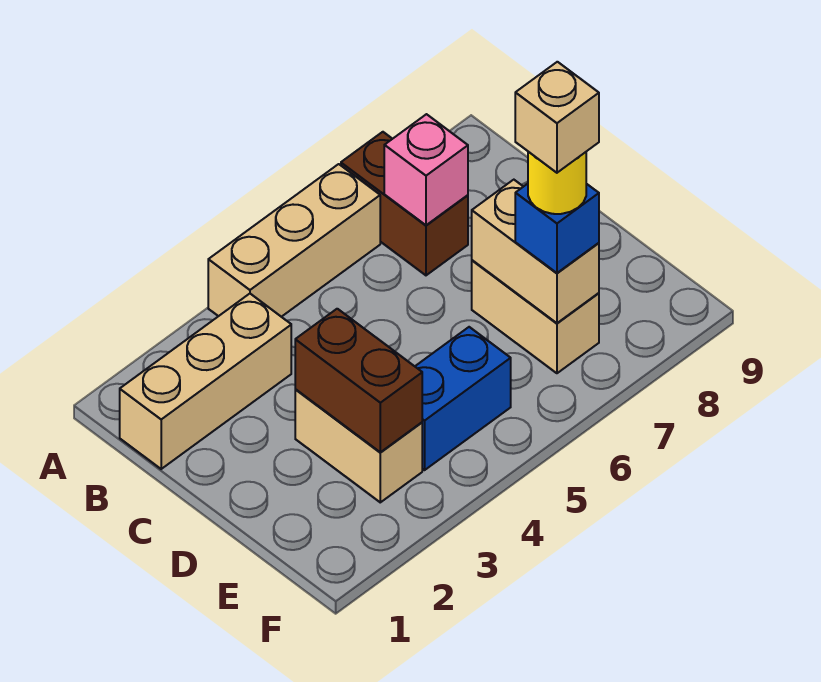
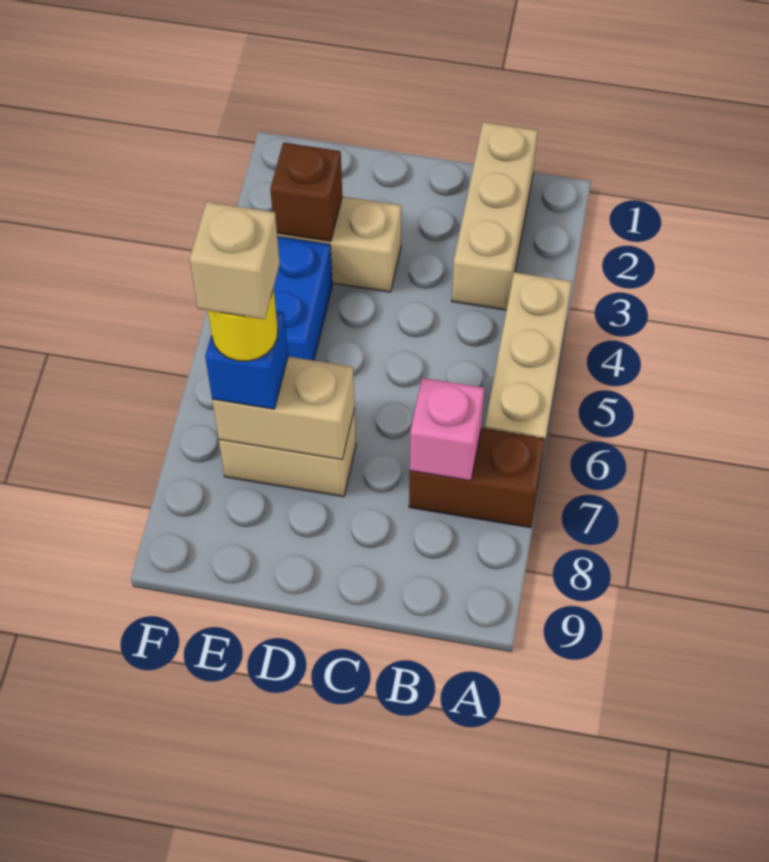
brown brick D3:E3 level 2 -> brown brick E3 level 2

